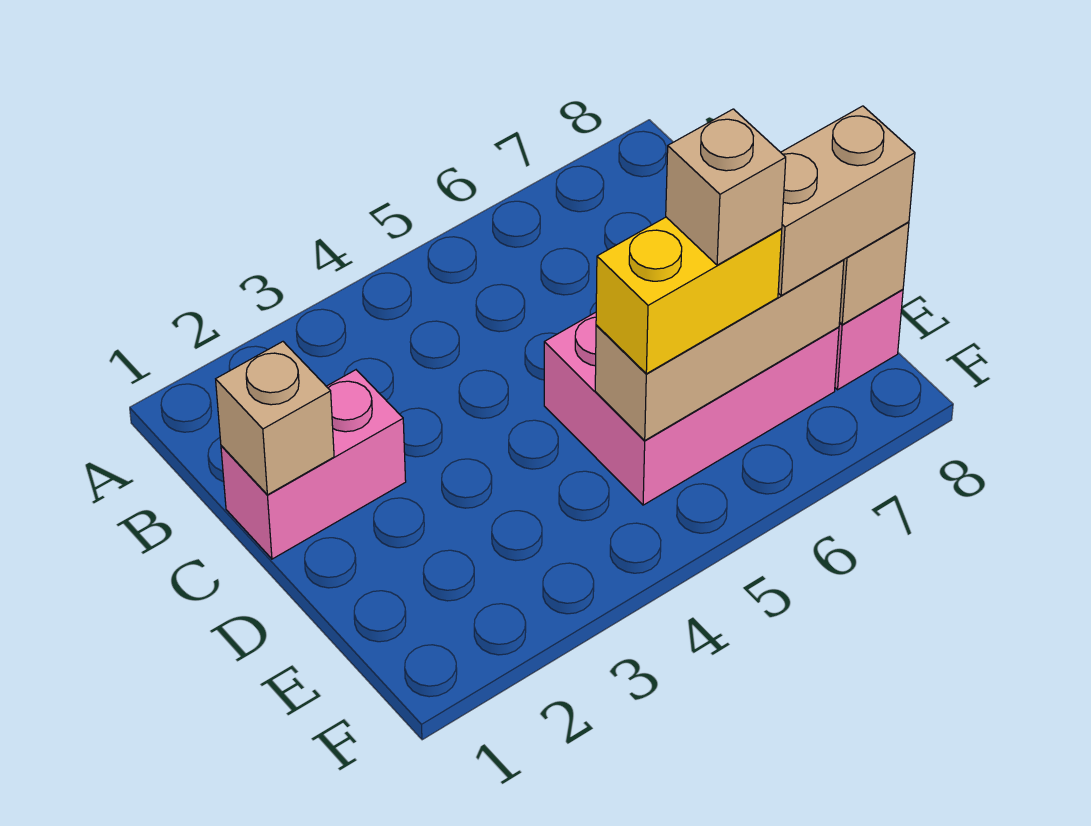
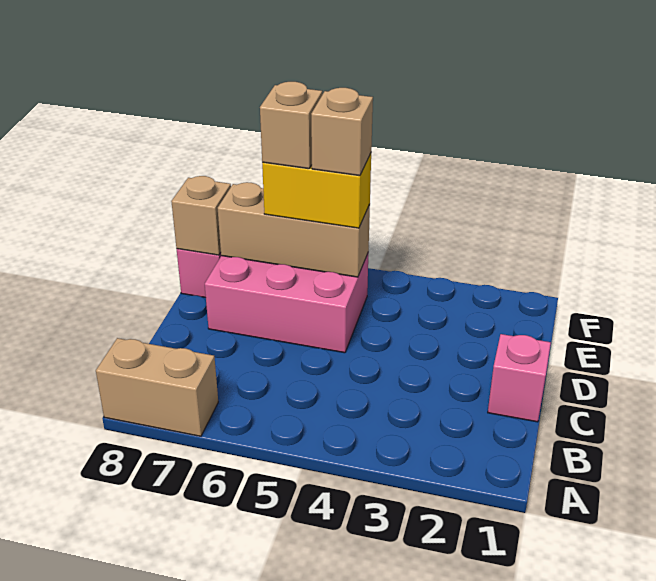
pink brick C1:C2 level 1 -> pink brick C1 level 1
tan brick C1 level 2 -> tan brick E5 level 4
tan brick E7:E8 level 3 -> tan brick A7:A8 level 1

